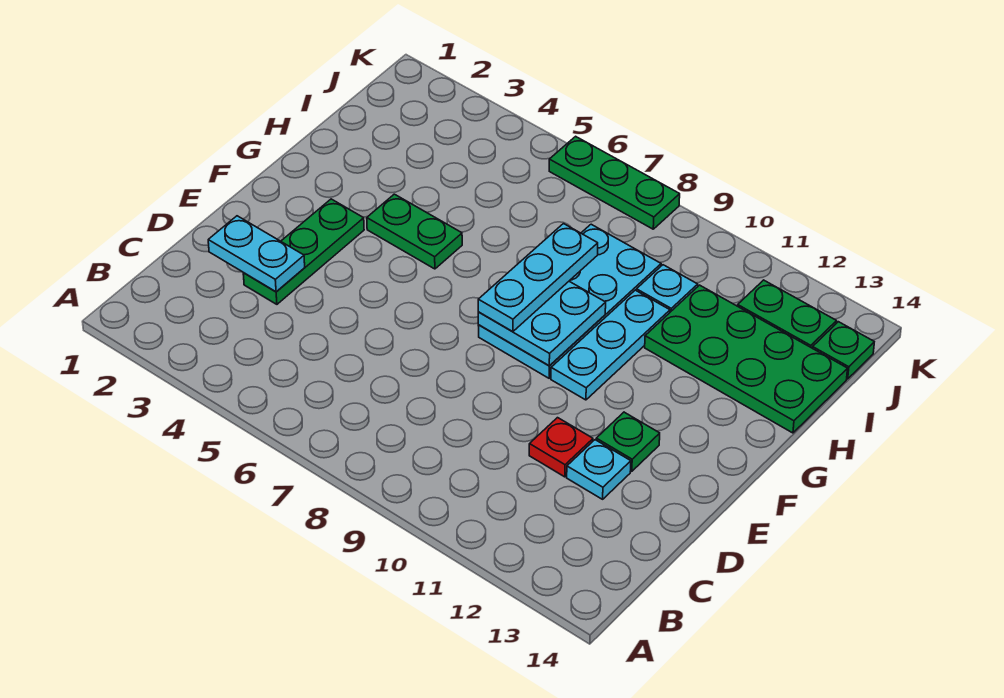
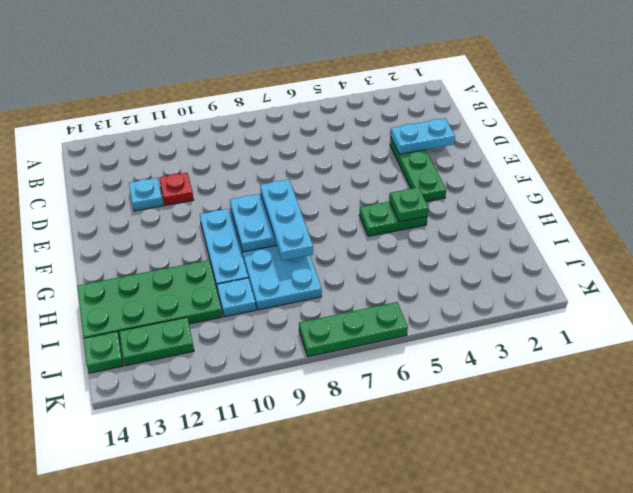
green plate E12 level 1 -> green plate G4 level 2

